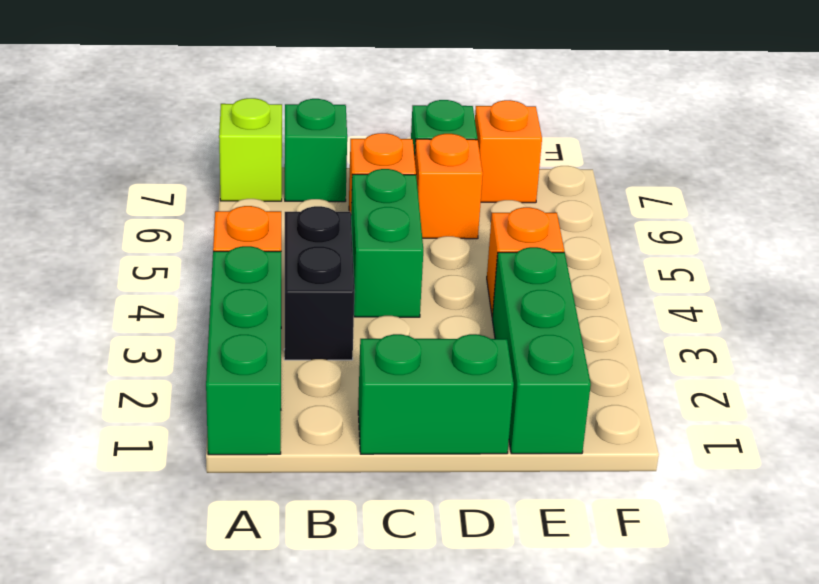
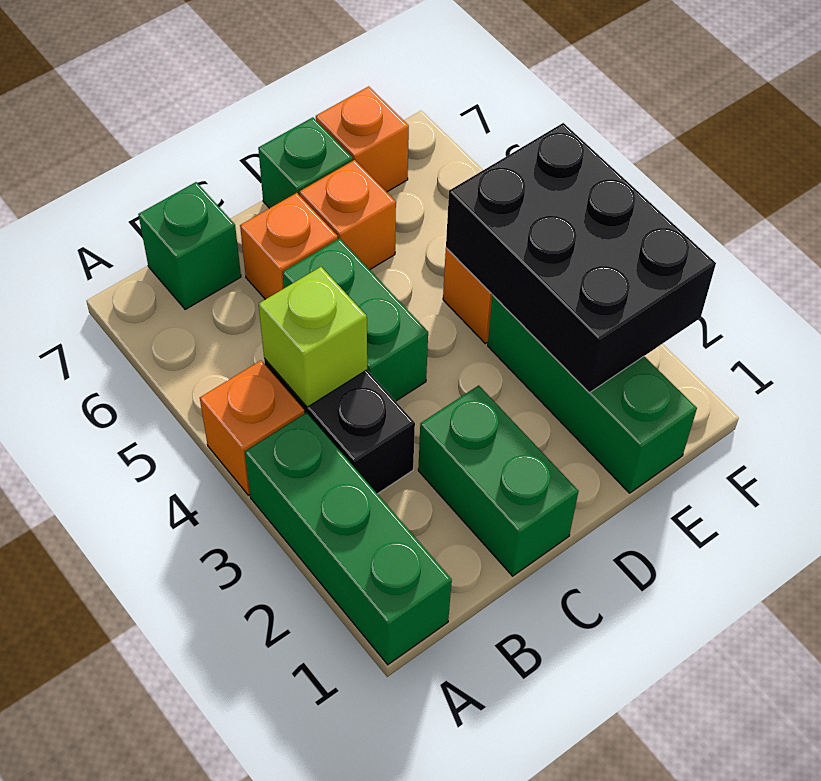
lime brick A7 level 1 -> lime brick B4 level 2
green brick C1:D1 level 1 -> green brick C1:C2 level 1
none -> black brick E2:F4 level 2

